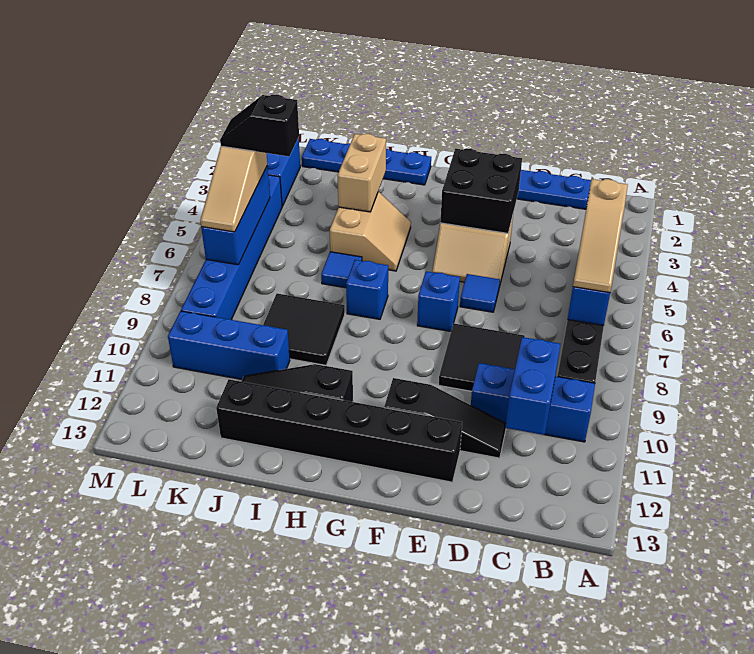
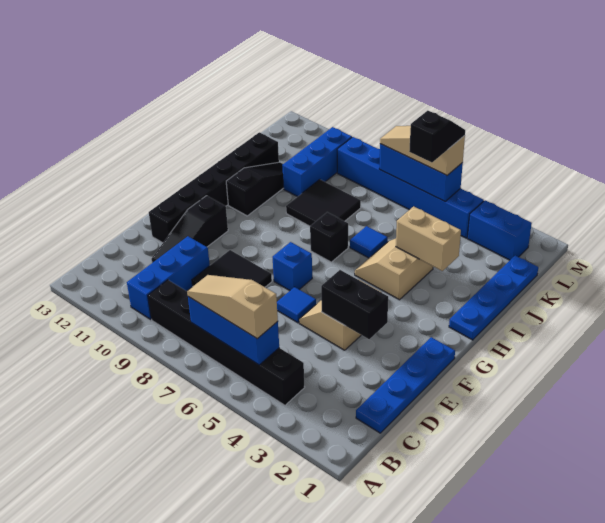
blue brick C10:C11 level 2 -> none
black brick E3:F4 level 2 -> black brick E3:E4 level 2
tan slope H4:I5 level 1 top I -> tan slope H4:I5 level 1 top 4
blue brick H7 level 1 -> black brick H7 level 1

